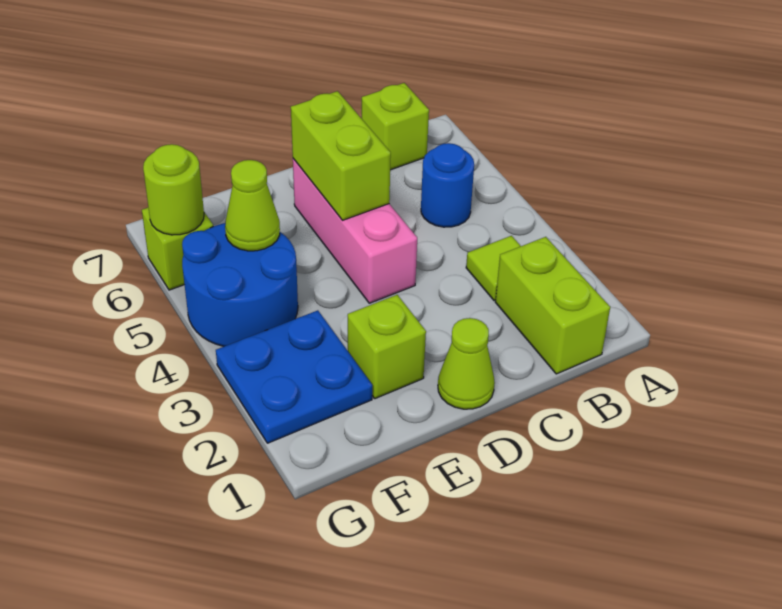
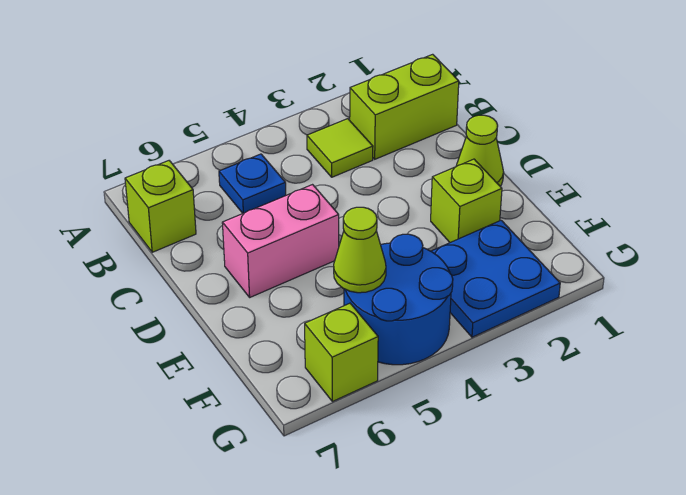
blue round brick B5 level 1 -> blue plate B5 level 1
pink brick D4:D6 level 1 -> pink brick D5:D6 level 1
lime brick D5:D6 level 2 -> none
lime round brick G6 level 2 -> none

